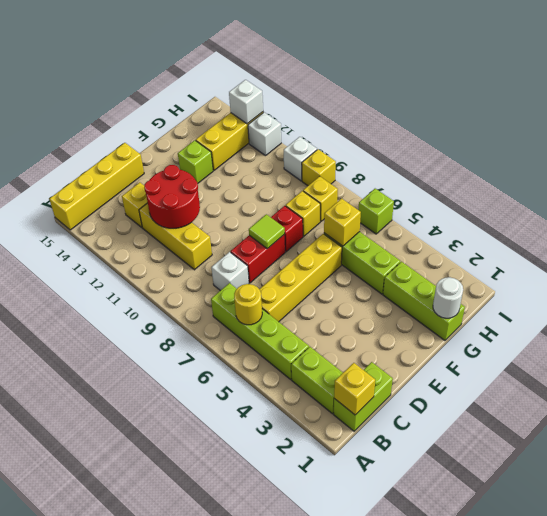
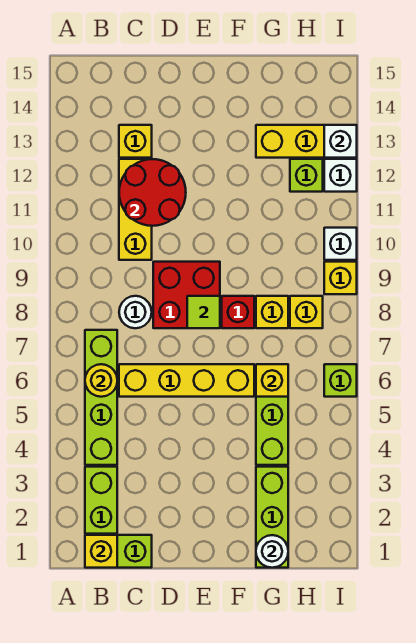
yellow brick A15:D15 level 1 -> none
white brick C8 level 1 -> white round brick C8 level 1
red brick D8:E8 level 1 -> red brick D8:E9 level 1
lime brick F13 level 1 -> lime brick H12 level 1

